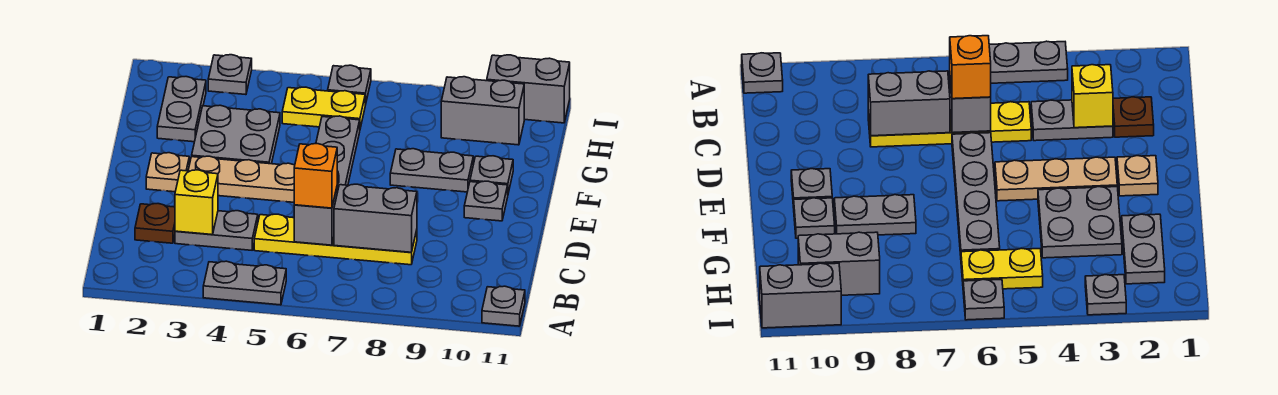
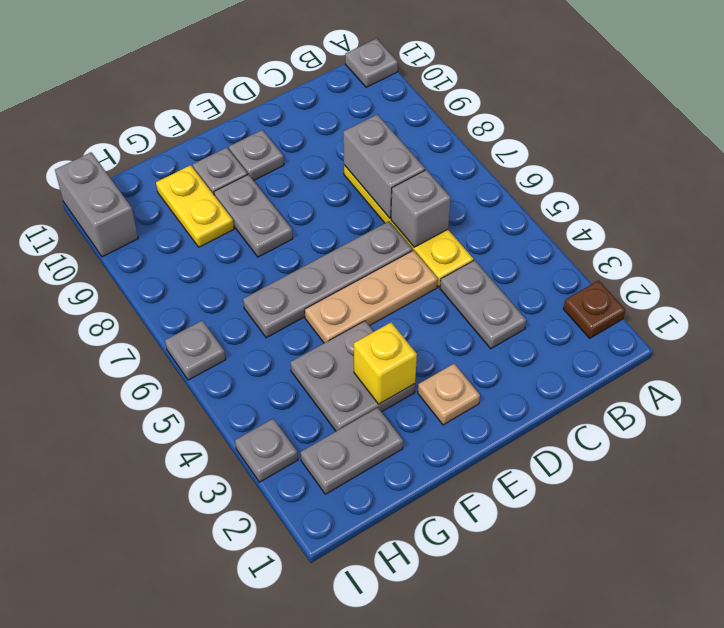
grey plate A4:A5 level 1 -> none
brown plate C2 level 1 -> brown plate A2 level 1
yellow brick C3 level 2 -> yellow brick F3 level 2
orange brick C6 level 3 -> none
tan plate E3:E5 level 1 -> tan plate D5:F5 level 1
yellow plate H5:H6 level 1 -> yellow plate G9:G10 level 1
grey brick H9:H10 level 1 -> none

